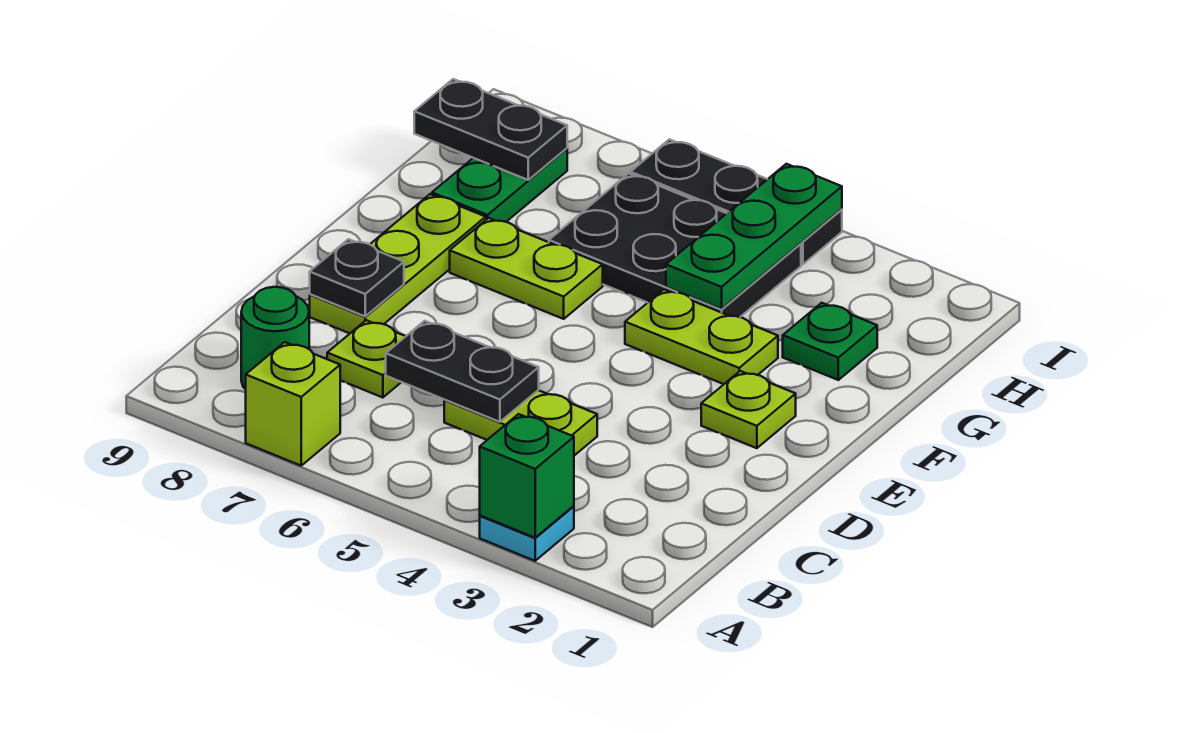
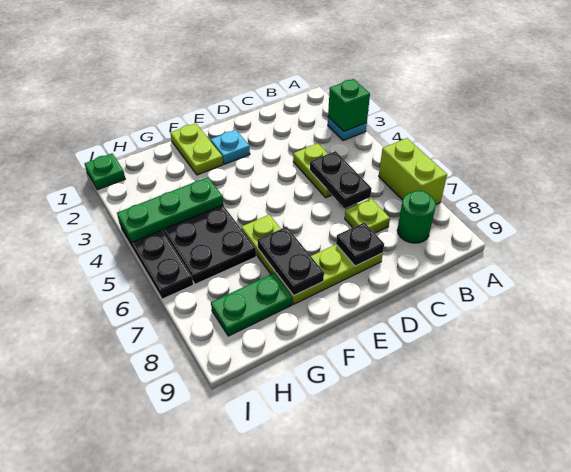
lime brick A7 level 1 -> lime brick A6:A7 level 1
lime plate E2 level 1 -> cyan plate E2 level 1
lime plate F3:F4 level 1 -> lime plate F1:F2 level 1
green plate G2 level 1 -> green plate I1 level 1
black plate H8:H9 level 2 -> black plate F7:F8 level 2

